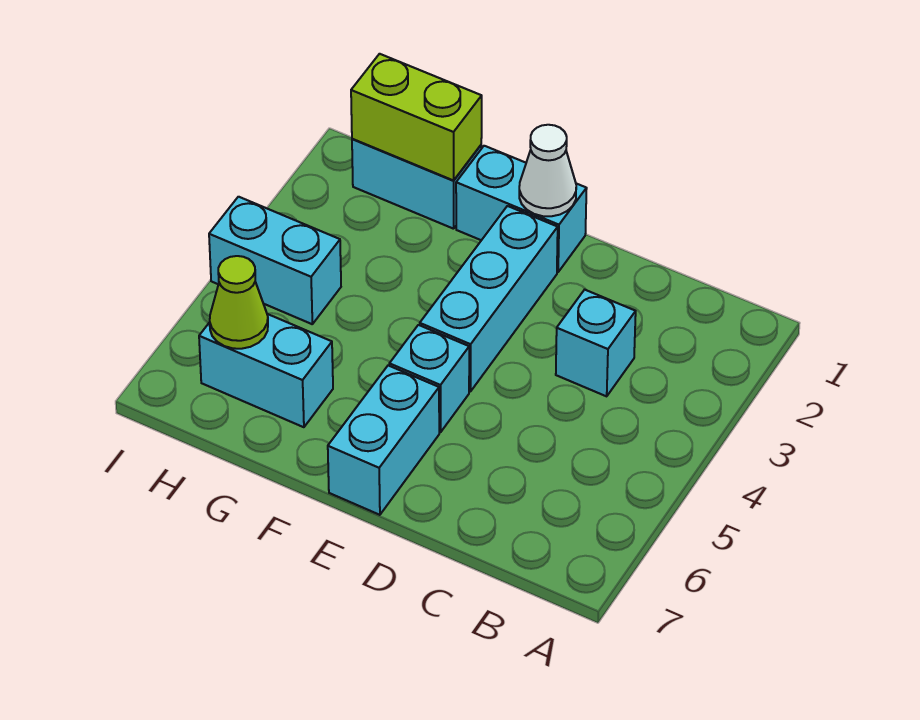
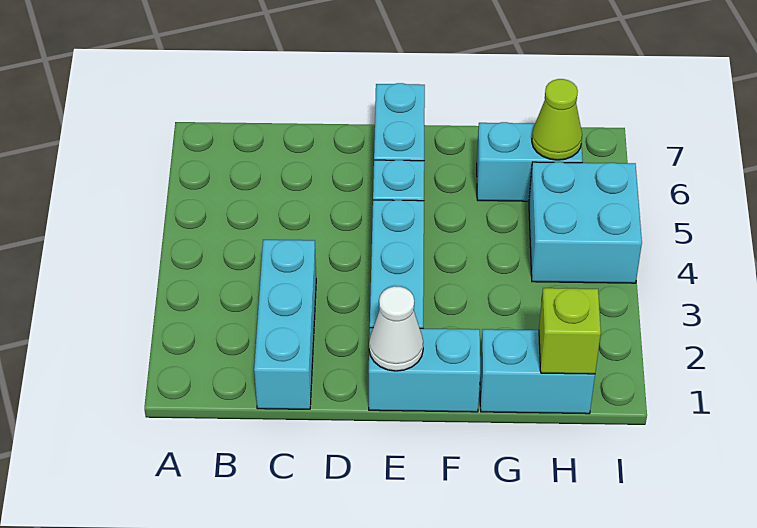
cyan brick C3 level 1 -> cyan brick C1:C3 level 1
lime brick G1:H1 level 2 -> lime brick H1 level 2
cyan brick H4:I4 level 1 -> cyan brick H4:I5 level 1

